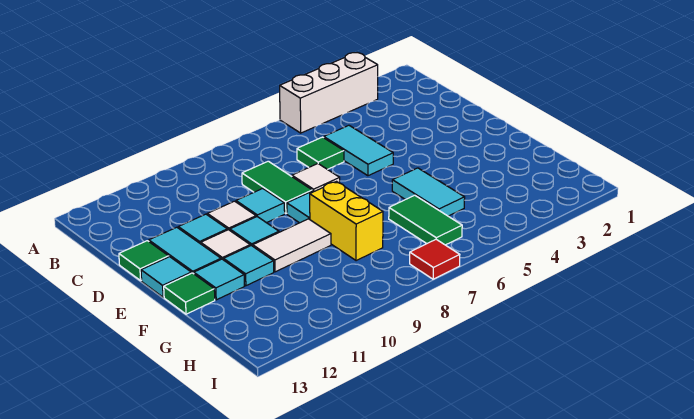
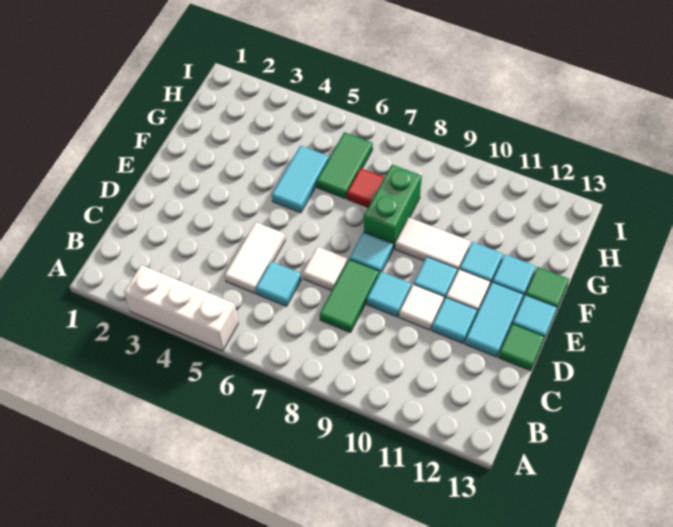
cyan tile C5:D5 level 1 -> white tile C5:D5 level 1
green tile C6 level 1 -> cyan tile C6 level 1
yellow brick F8:G8 level 1 -> green brick F8:G8 level 1
red tile I7 level 1 -> red tile G7 level 1

